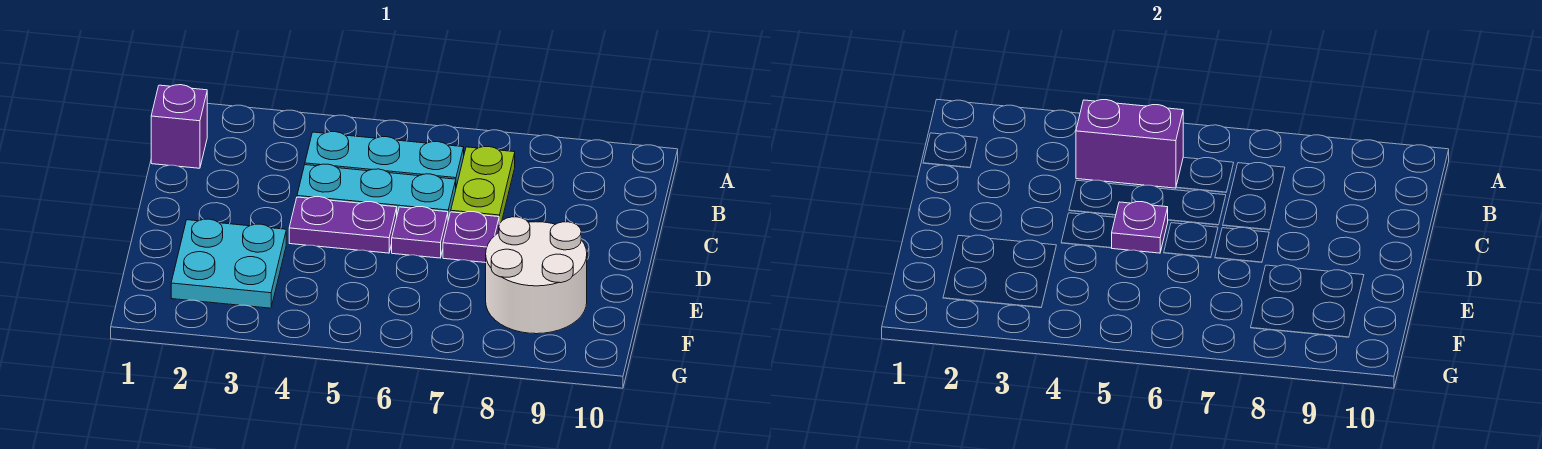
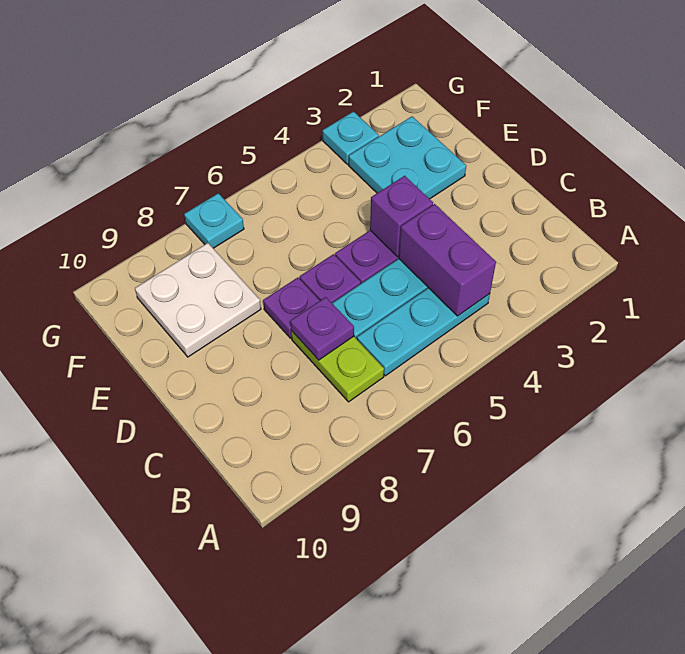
purple brick B1 level 1 -> purple brick D4 level 2
purple brick B4:B5 level 2 -> purple brick B4:C4 level 2
purple plate D5 level 2 -> purple plate C7 level 2
white round brick E8:F9 level 1 -> white plate E8:F9 level 1
none -> cyan plate G3 level 1
none -> cyan plate G7 level 1

